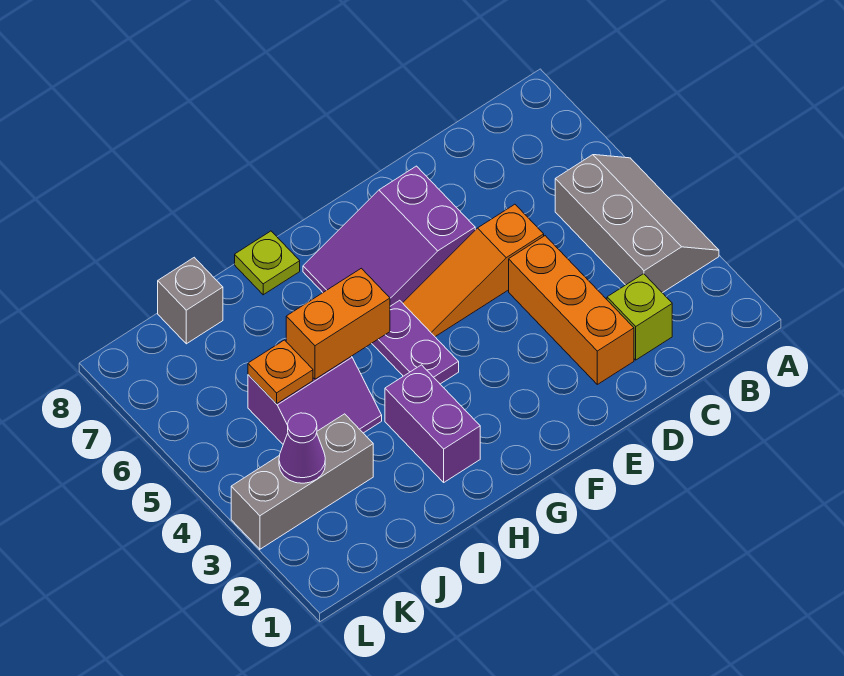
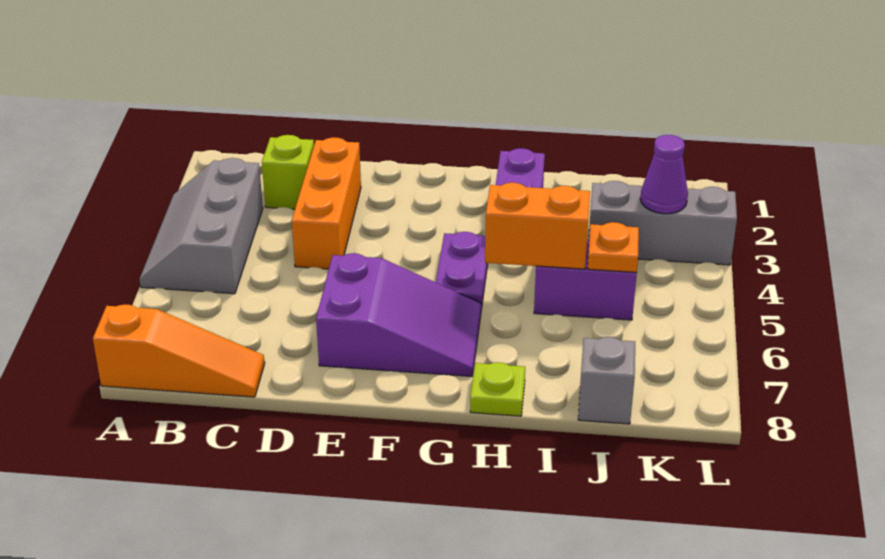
orange slope D5:F5 level 1 top D -> orange slope A8:C8 level 1 top A

